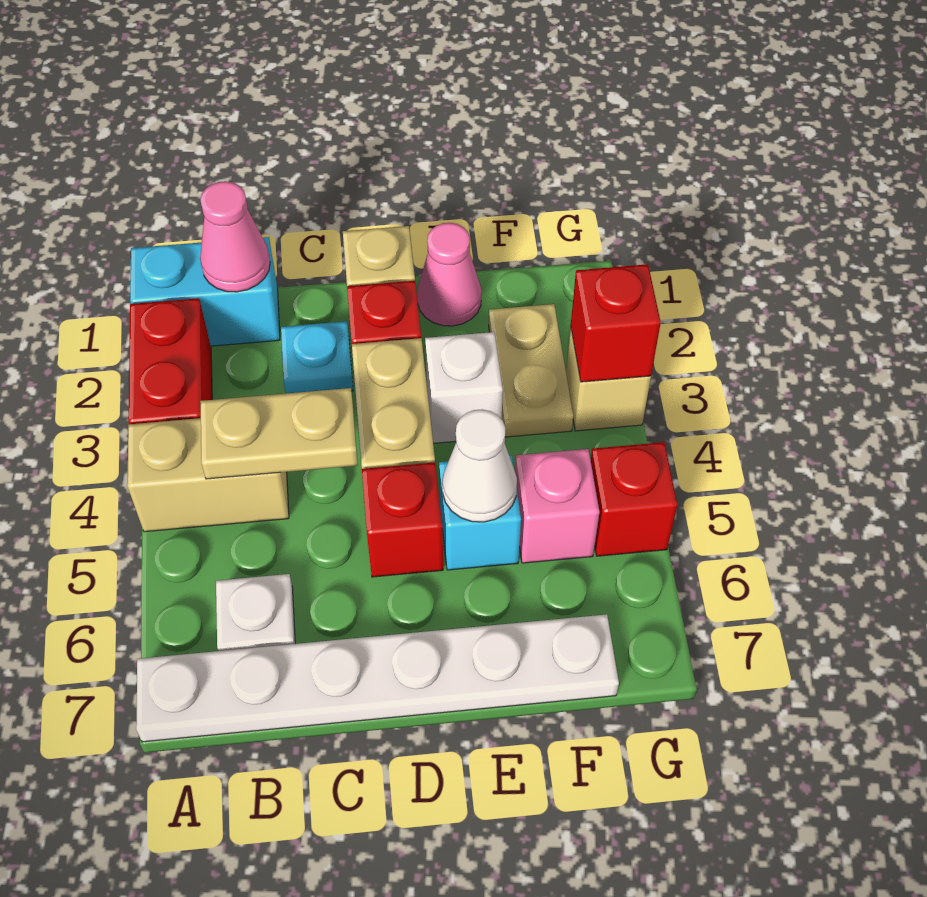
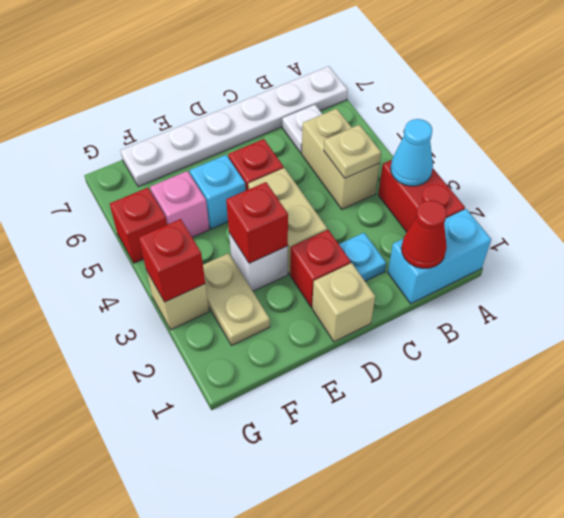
none -> cyan cone A3 level 2
tan brick A4:B4 level 1 -> tan brick B4:B5 level 1
pink cone B1 level 2 -> red cone B1 level 2
tan plate B4:C4 level 2 -> tan plate B4 level 2
pink cone E1 level 1 -> none
none -> red brick E3 level 2
white cone E5 level 2 -> none

